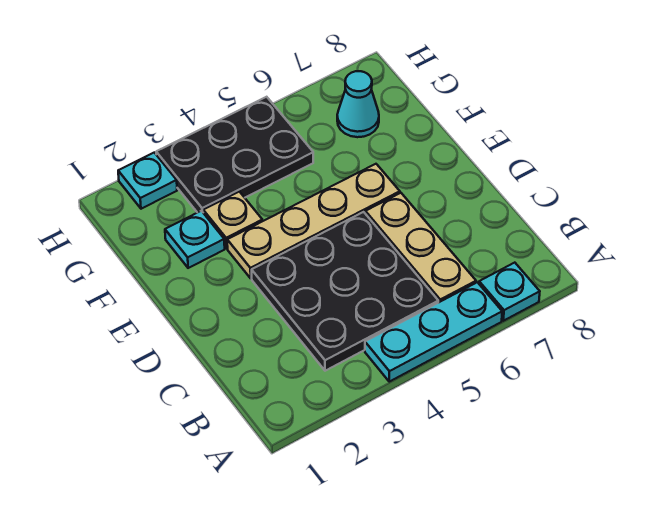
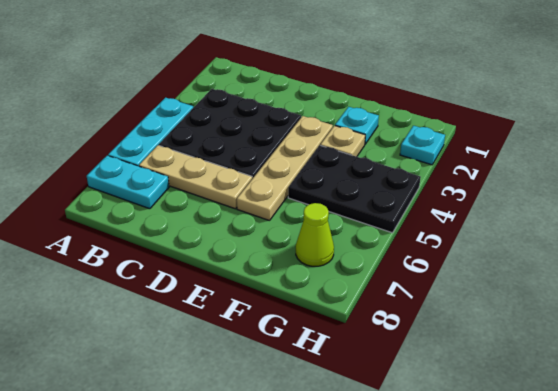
cyan plate A7 level 1 -> cyan plate A7:B7 level 1
black plate G3:H5 level 1 -> black plate F4:H5 level 1
cyan cone G7 level 1 -> lime cone G7 level 1

